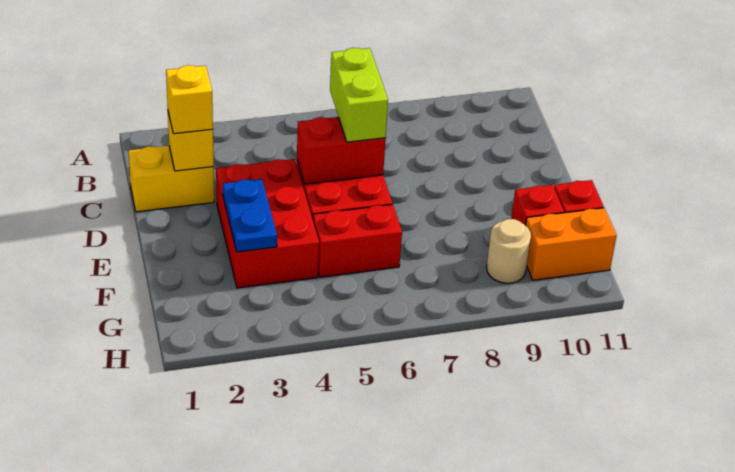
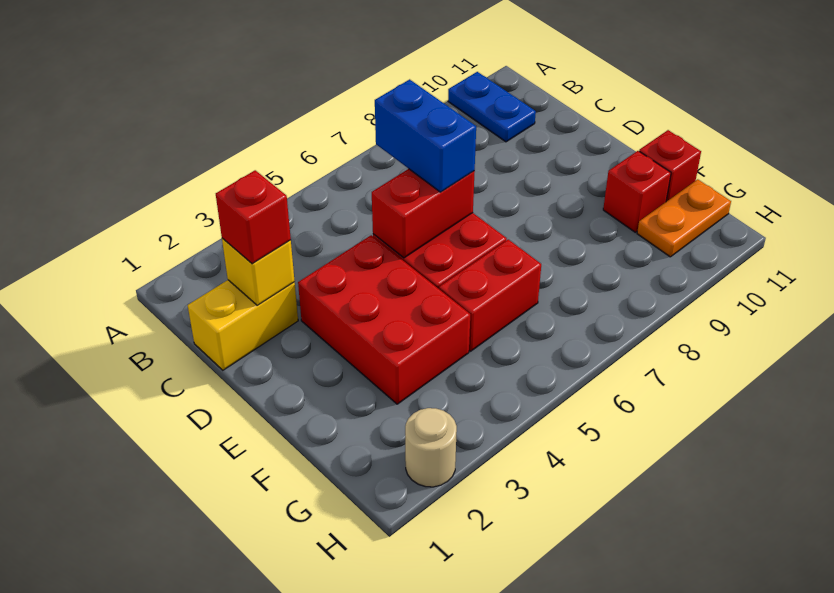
yellow brick C2 level 3 -> red brick C2 level 3
lime brick C6:D6 level 3 -> blue brick C6:D6 level 3
blue plate E3:F3 level 2 -> blue plate A10:B10 level 1
tan round brick G9 level 1 -> tan round brick H2 level 1
orange brick G10:G11 level 1 -> orange plate G10:G11 level 1

